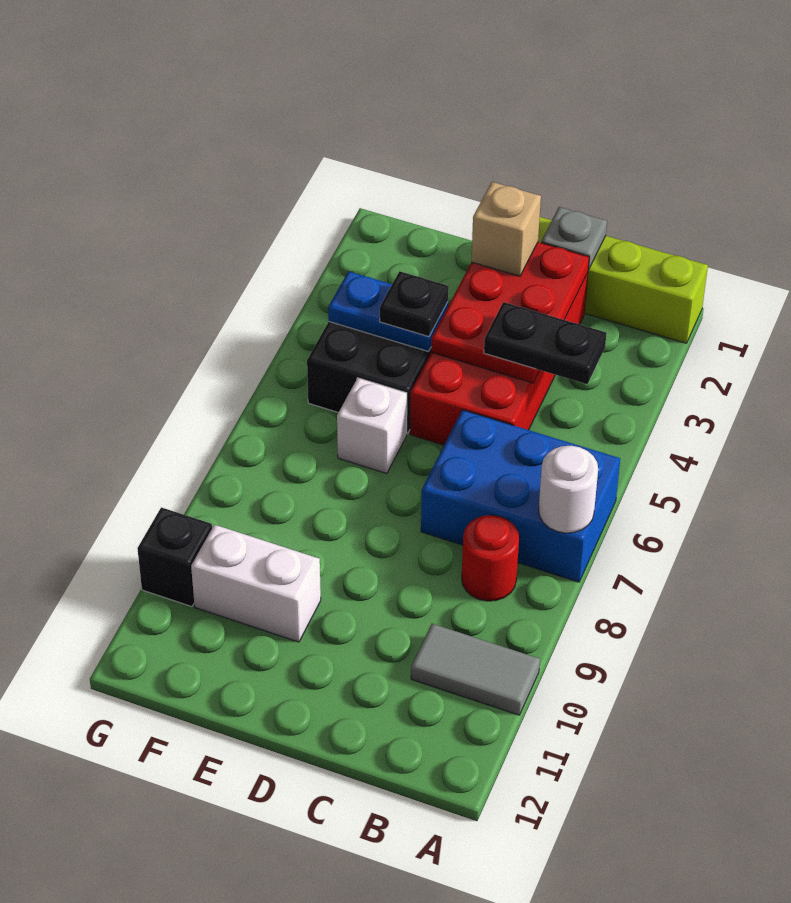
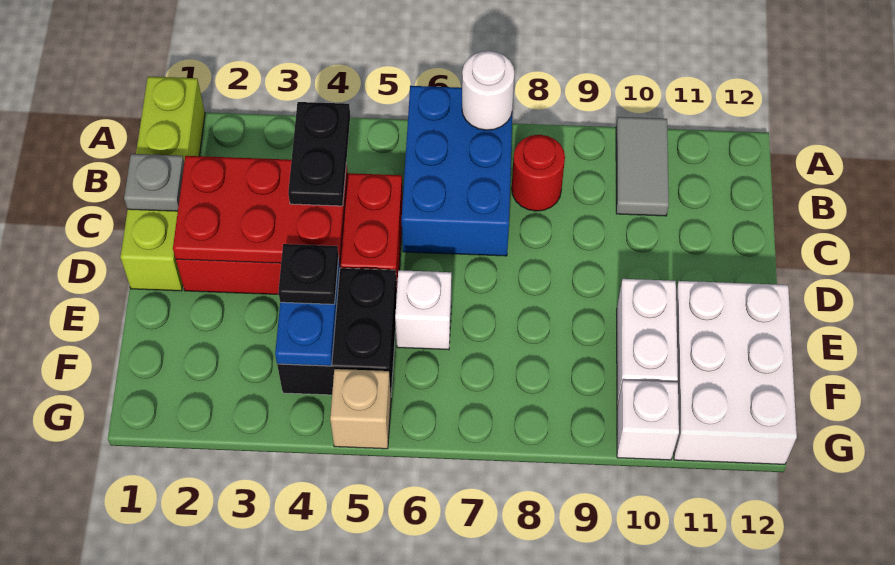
tan brick D2 level 3 -> tan brick G5 level 1
none -> white brick E11:G12 level 1
black brick G10 level 1 -> white brick G10 level 1

